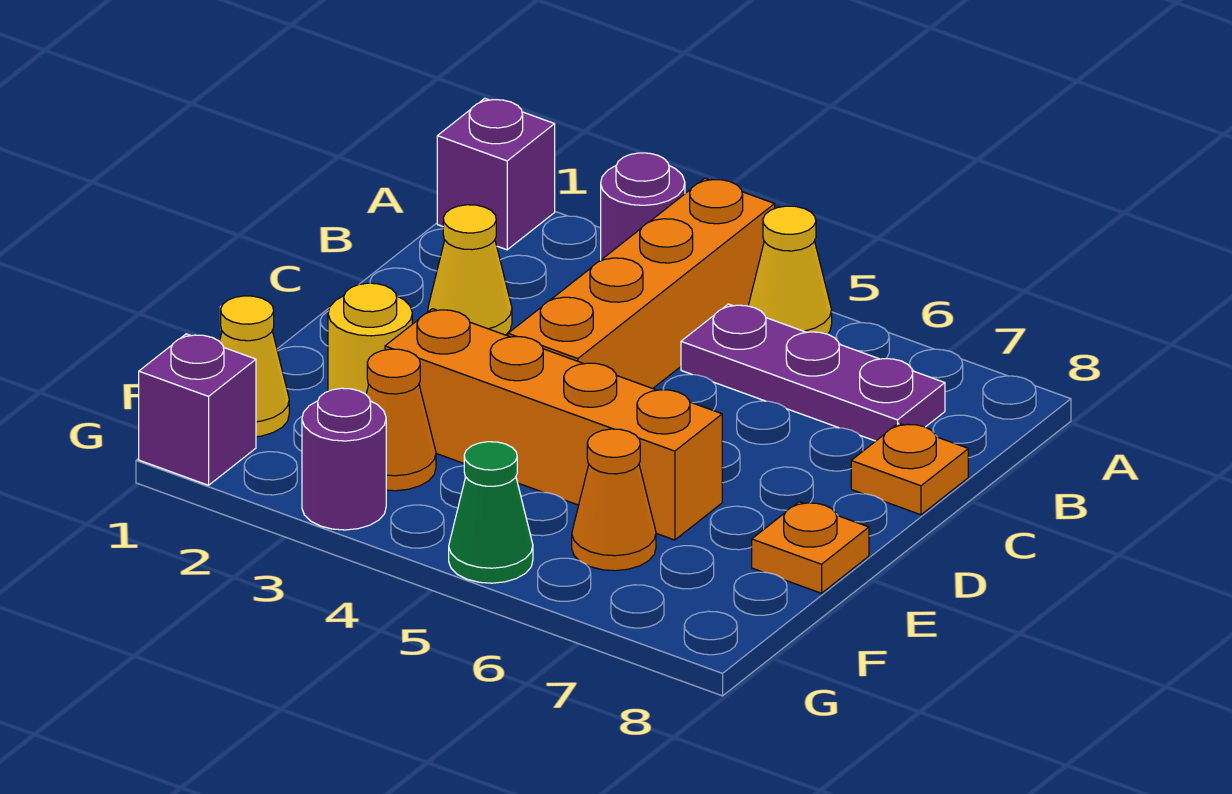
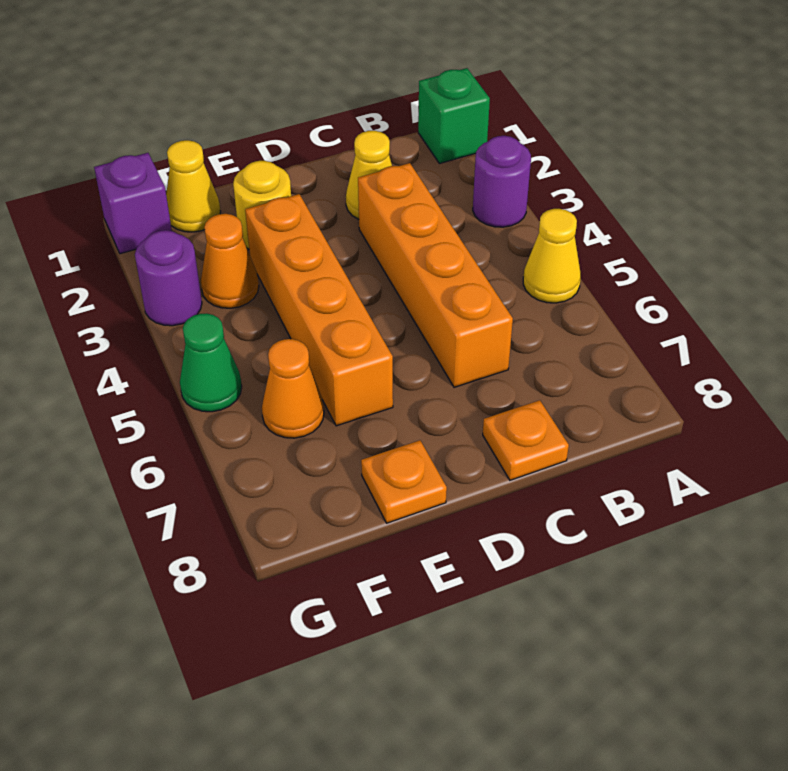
purple brick A1 level 1 -> green brick A1 level 1
orange brick A4:D4 level 1 -> orange brick C3:C6 level 1
purple plate B5:B7 level 1 -> none

